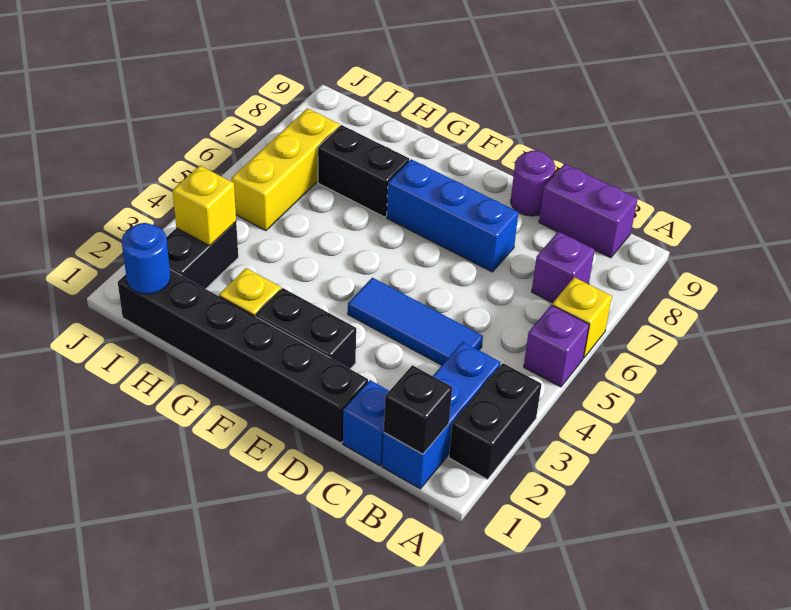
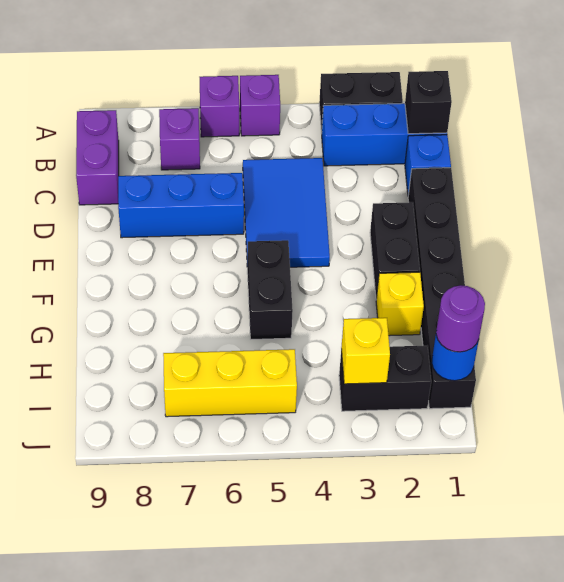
yellow brick A6 level 1 -> purple brick A6 level 1
blue tile C4:E4 level 1 -> blue tile C4:E5 level 1
blue brick D7:F7 level 1 -> blue brick D6:D8 level 1
purple round brick D9 level 1 -> purple round brick I1 level 3
black brick G7:H7 level 1 -> black brick F5:G5 level 1

